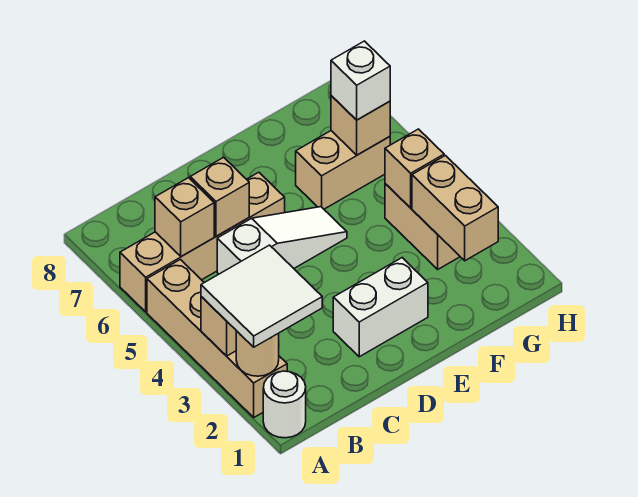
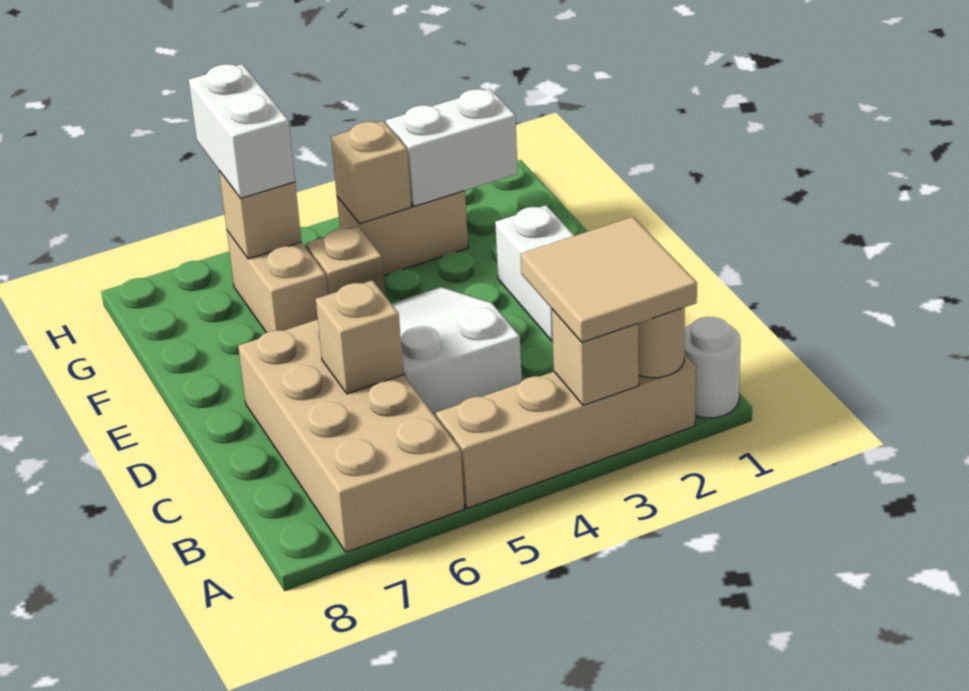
white tile A2:B3 level 3 -> tan tile A2:B3 level 3
tan brick A6:D6 level 1 -> tan brick A6:D7 level 1
tan brick B6 level 2 -> tan brick F5 level 1
white slope C5:E5 level 1 top C -> white slope C4:E5 level 1 top C
tan brick G2:G3 level 2 -> white brick G2:G3 level 2
white brick G6 level 3 -> white brick G6:H6 level 3

